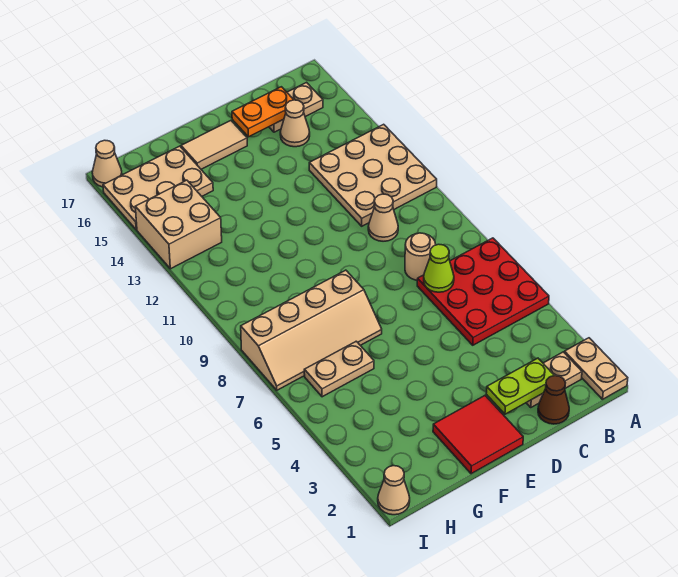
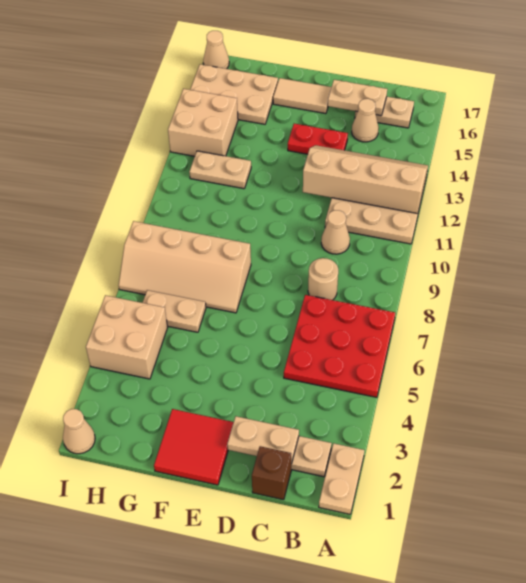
none -> tan slope A12:D13 level 2 top 12
brown cone C1 level 1 -> brown brick C1 level 1
lime plate C2:D2 level 2 -> tan plate C2:D2 level 2
lime cone C7 level 2 -> none
orange plate C16:D16 level 2 -> tan plate C16:D16 level 2
none -> red plate D14:E14 level 1
none -> tan plate G12:H12 level 1
none -> tan brick H4:I5 level 1

